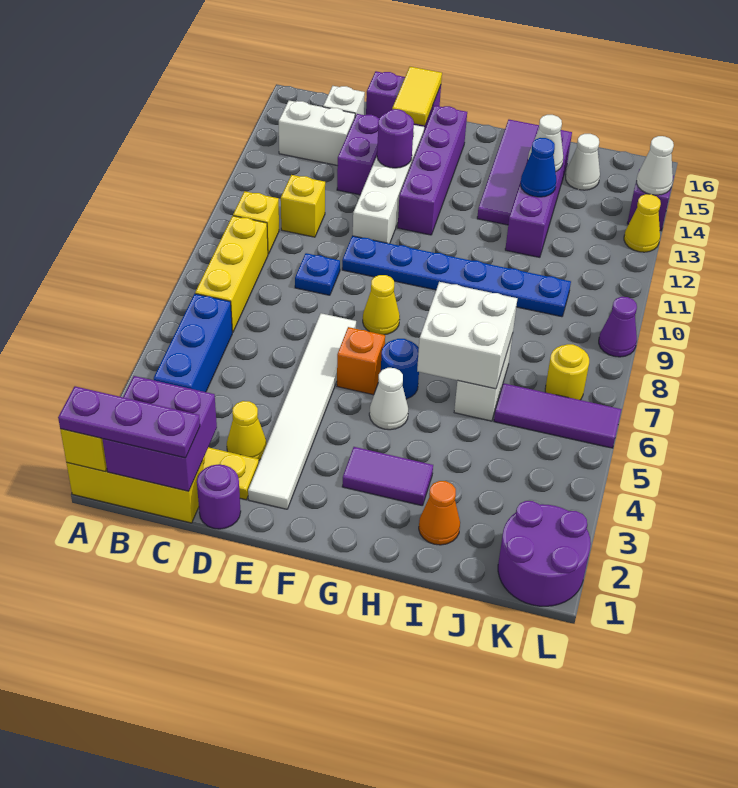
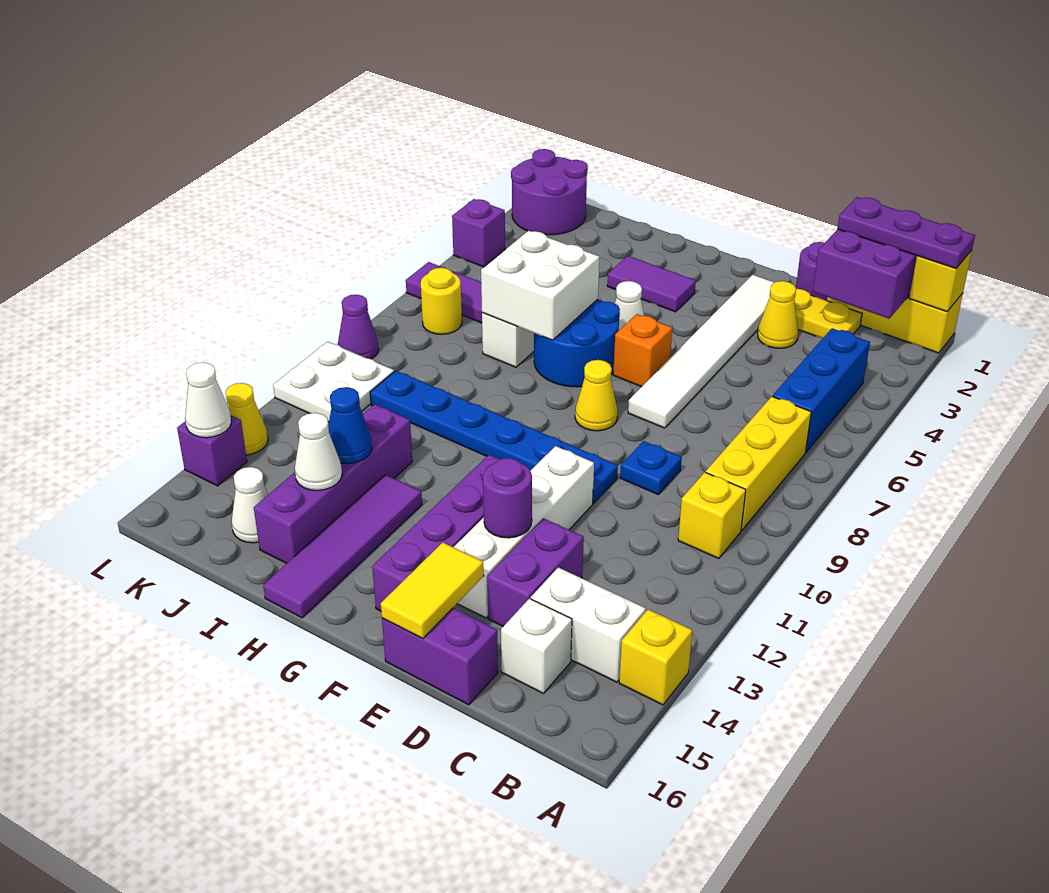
yellow brick C11 level 1 -> yellow brick A14 level 1
blue round brick G6 level 1 -> blue round brick G6:H7 level 1
orange cone I2 level 1 -> none
none -> white plate K10:L11 level 1
none -> purple brick L4 level 1

